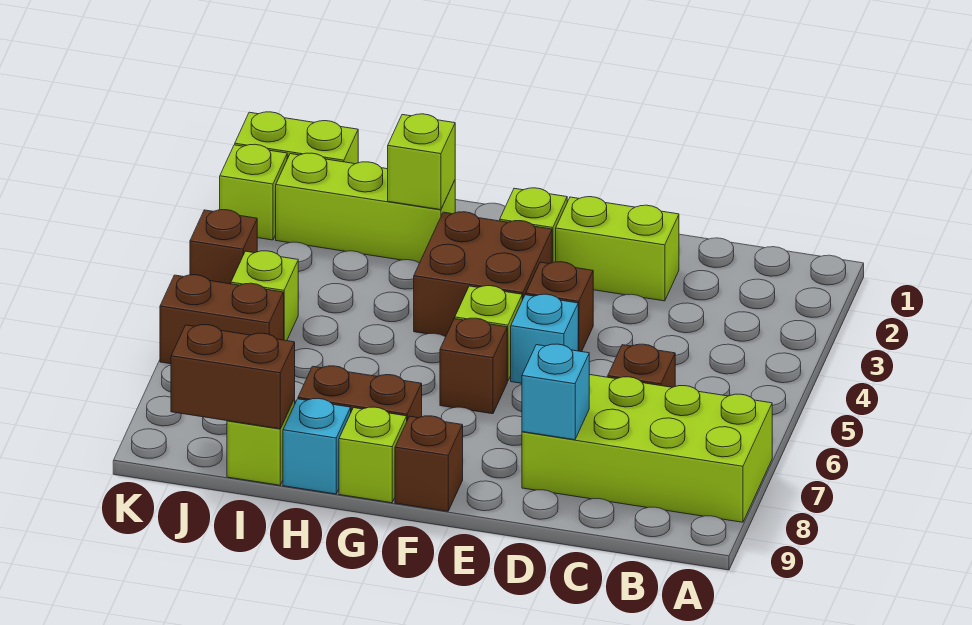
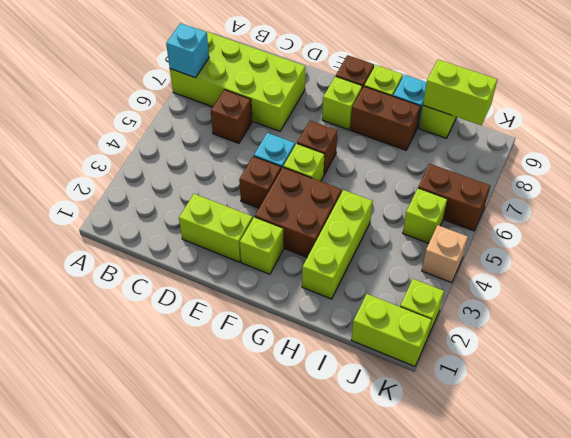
cyan brick D8 level 2 -> cyan brick A7 level 2
lime brick H2:J2 level 1 -> lime brick H2:H4 level 1
lime brick H2 level 2 -> lime brick F8 level 1
brown brick I9:J9 level 2 -> lime brick I9:J9 level 2
brown brick K4 level 1 -> tan brick K4 level 1

